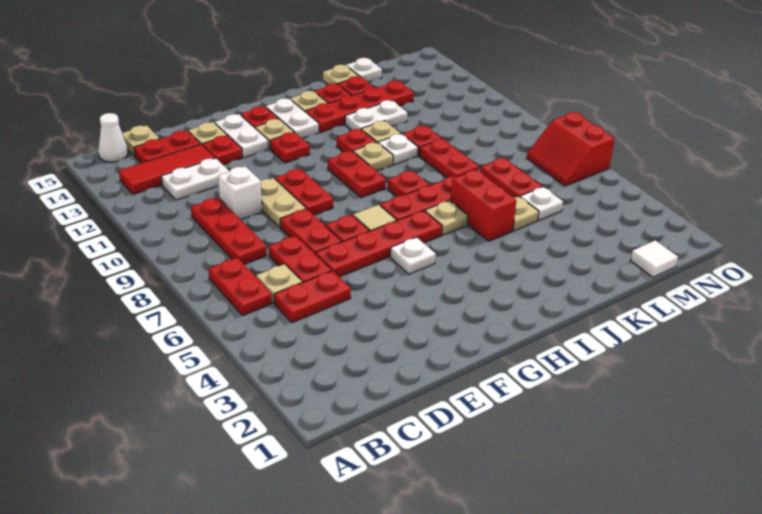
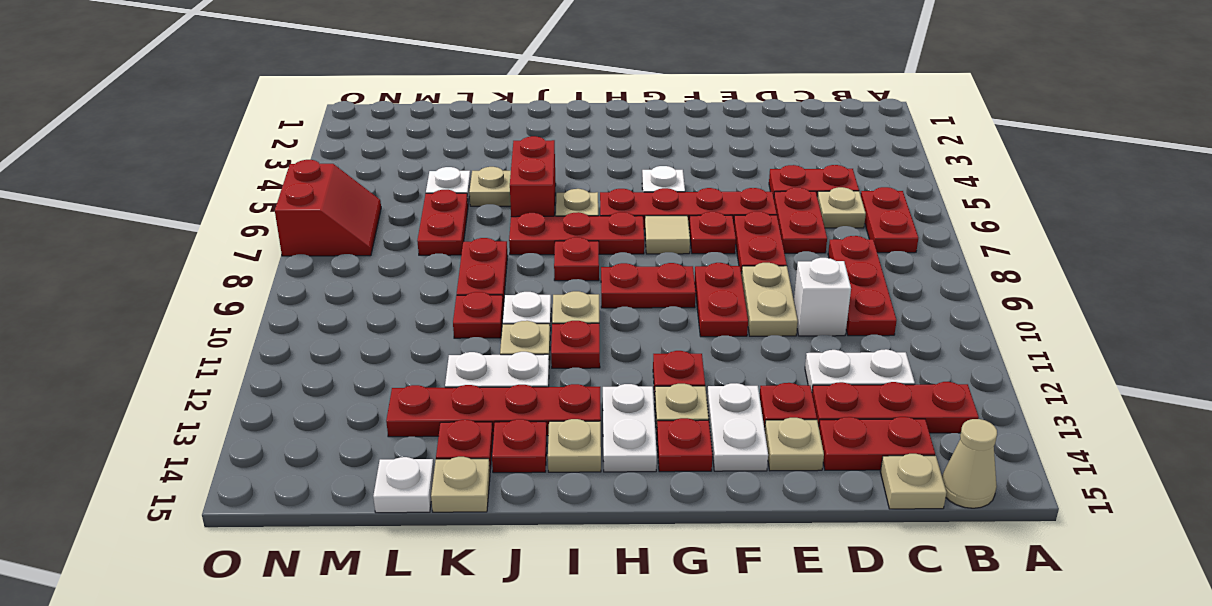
red tile B13:D13 level 1 -> red plate B13:D13 level 1
white cone B15 level 1 -> tan cone B15 level 1
red plate H9:H10 level 1 -> red plate G9:H9 level 1
white tile M1 level 1 -> none

